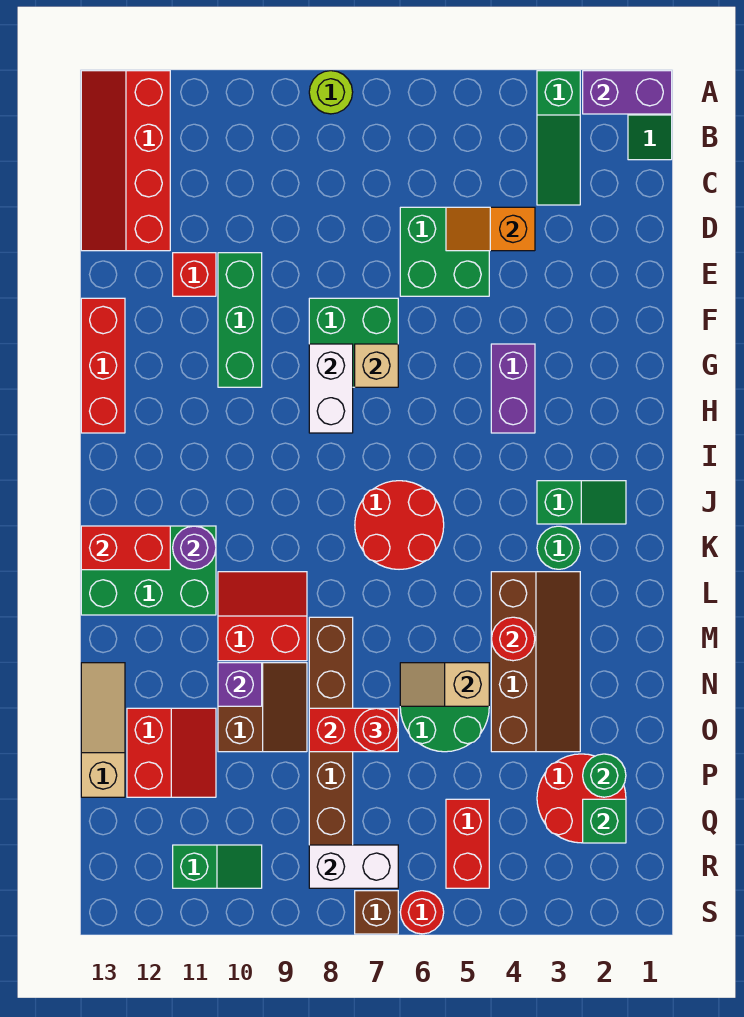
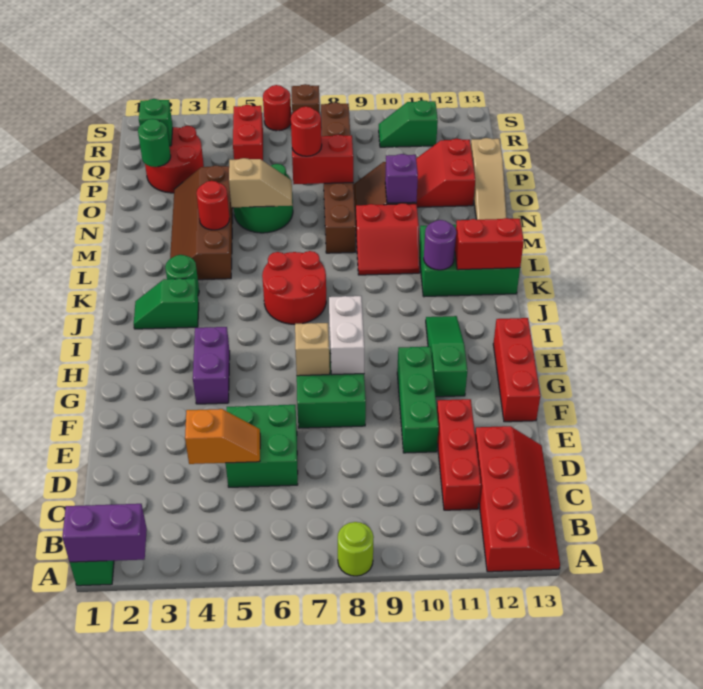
green slope A3:C3 level 1 top A -> green slope G11:I11 level 1 top G
red brick E11 level 1 -> red brick C11:E11 level 1
white brick R7:R8 level 2 -> none

